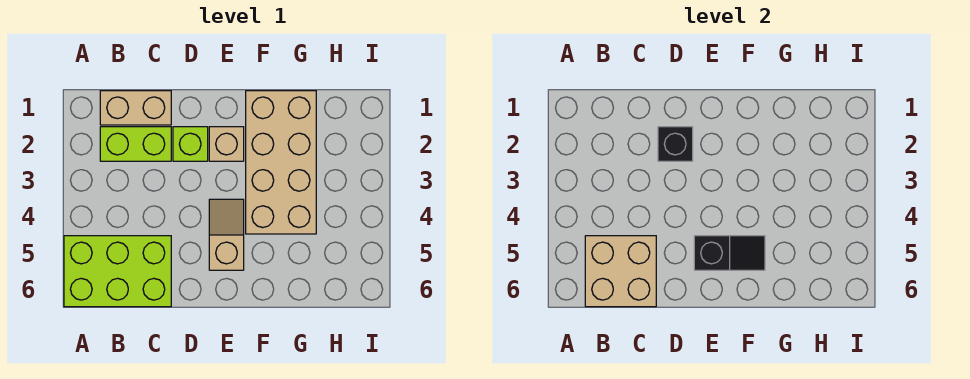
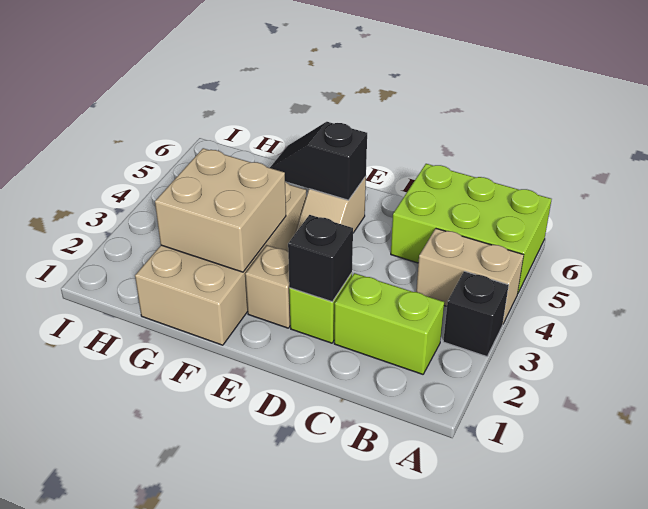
none -> black brick A3 level 1
tan brick B1:C1 level 1 -> tan brick A4:B4 level 1
tan brick B5:C6 level 2 -> tan brick F2:G3 level 2

